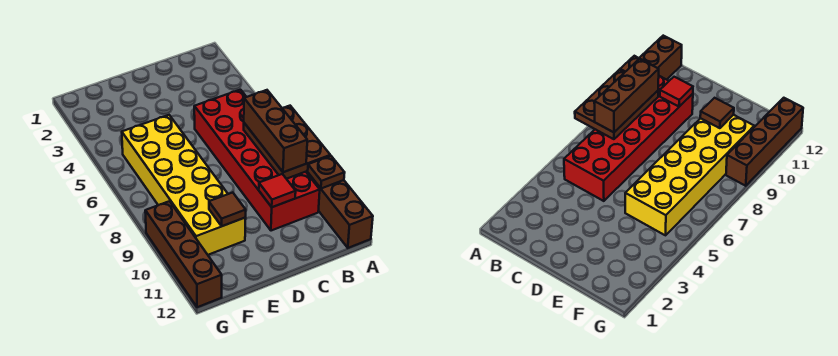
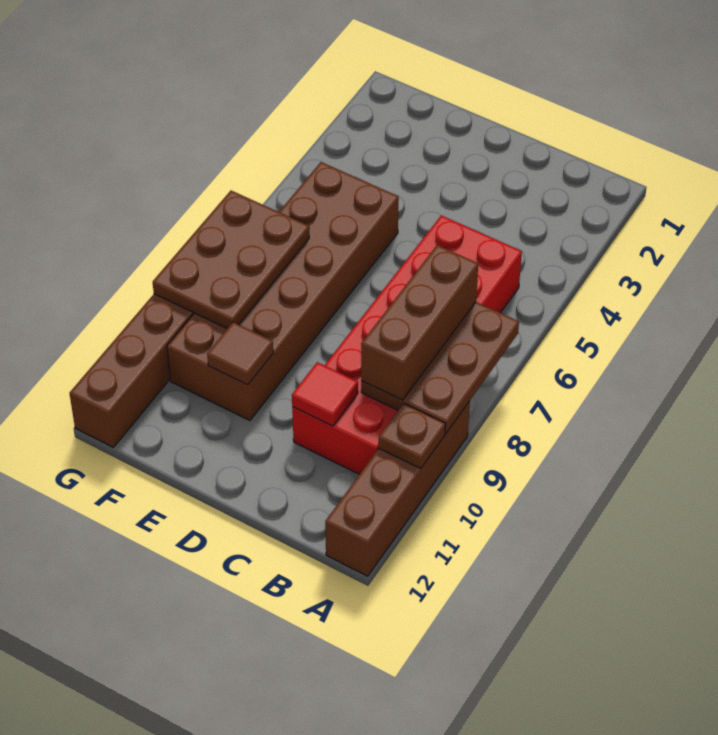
yellow brick E5:F10 level 1 -> brown brick E5:F10 level 1
none -> brown plate F7:G9 level 2

